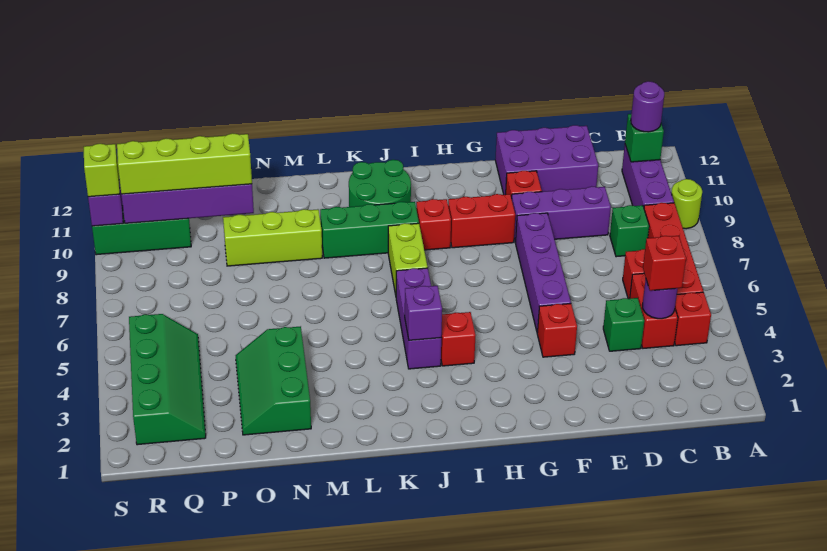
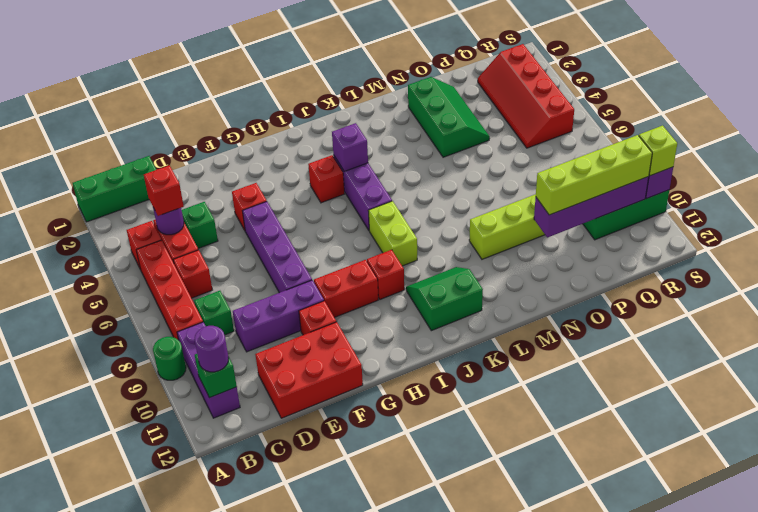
lime round brick A9 level 1 -> green round brick A9 level 1
purple brick D11:F12 level 1 -> red brick D11:F12 level 1
green brick J9:L9 level 1 -> green brick A1:C1 level 1
green round brick J10:K11 level 1 -> green slope J10:K11 level 1 top 11
green slope Q2:R5 level 1 top R -> red slope Q2:R5 level 1 top R

